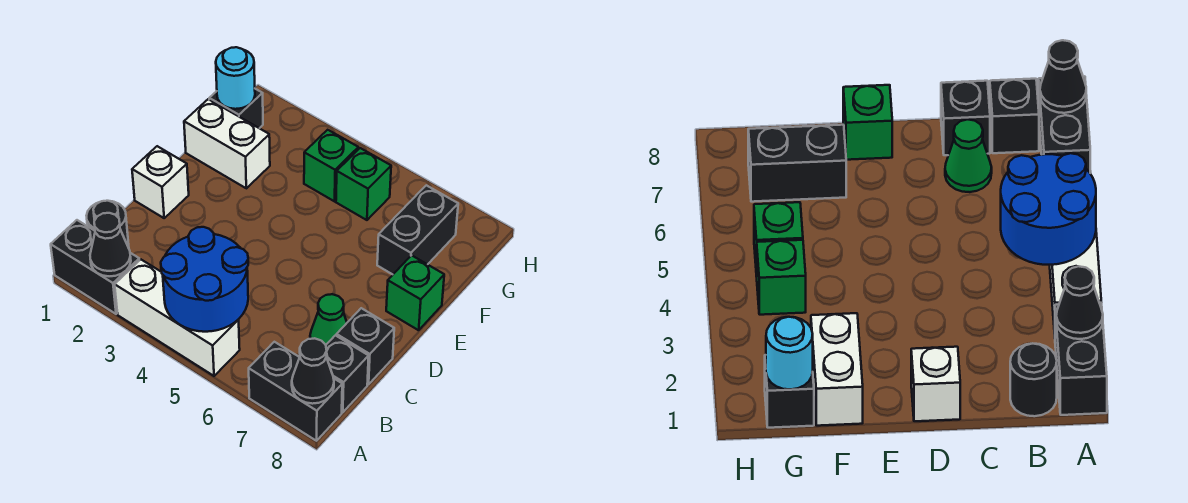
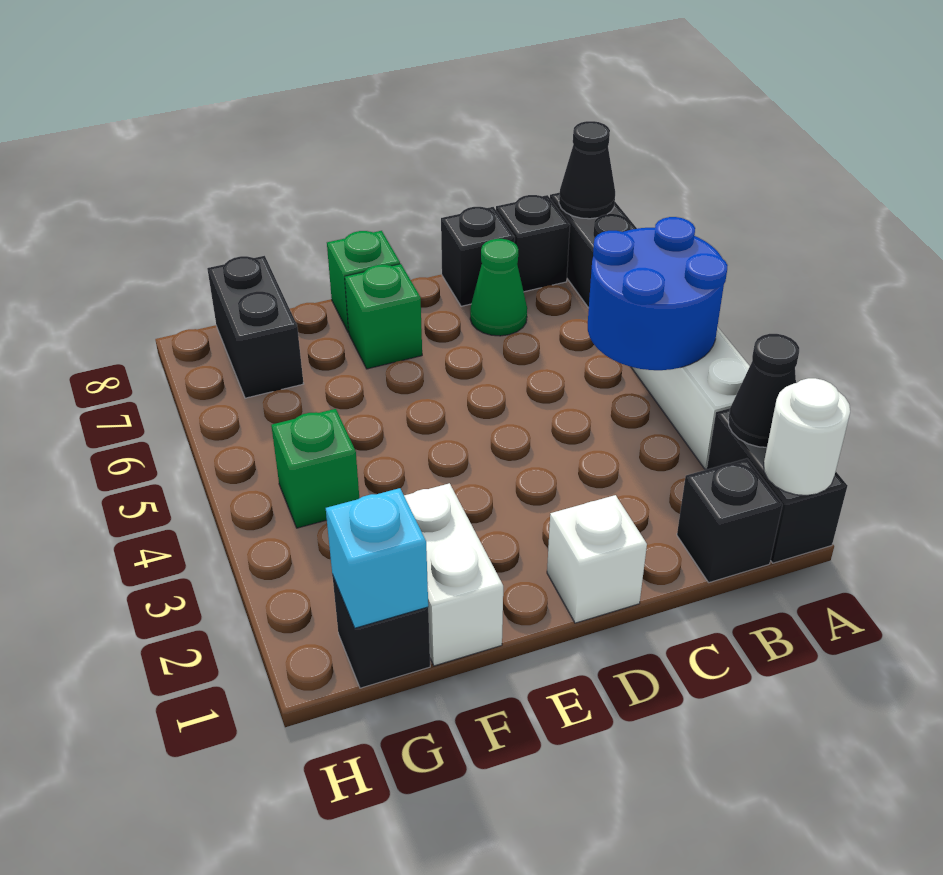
none -> white round brick A1 level 2
black round brick B1 level 1 -> black brick B1 level 1
black brick F7:G7 level 1 -> black brick G7:G8 level 1
cyan round brick G1 level 2 -> cyan brick G1 level 2
green brick G5 level 1 -> green brick E7 level 1

